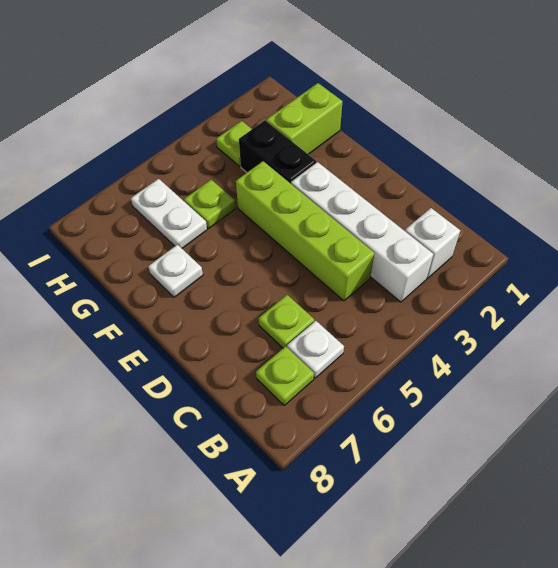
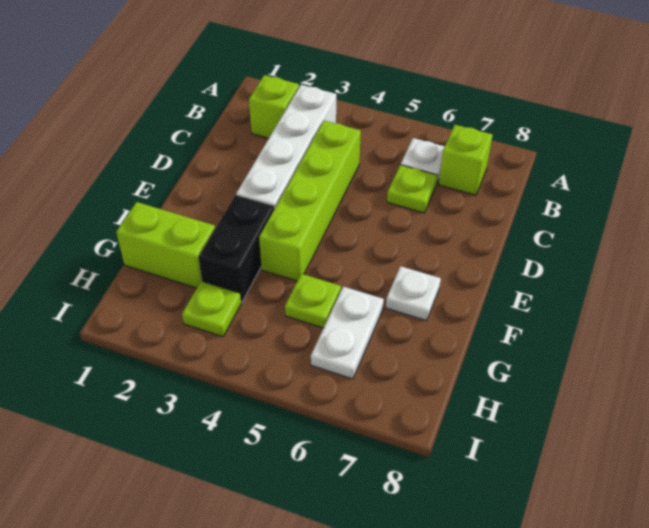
white brick B2 level 1 -> lime brick B2 level 1
lime plate B7 level 1 -> lime brick B7 level 1

